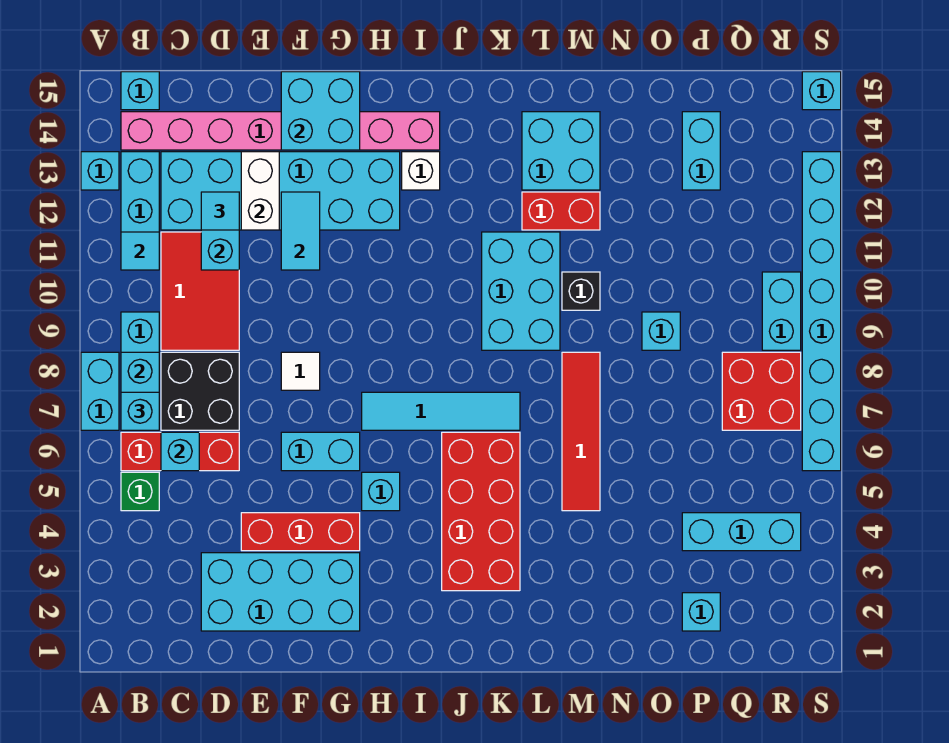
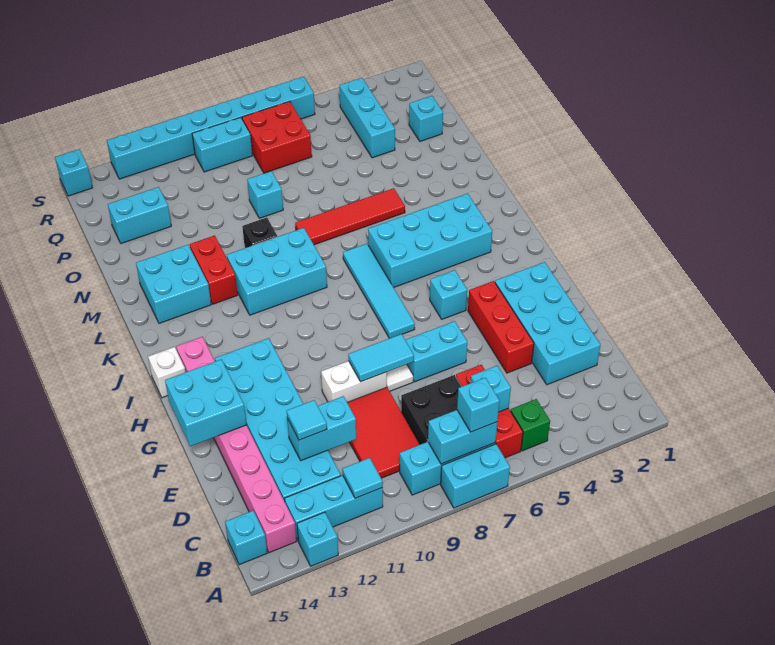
red tile C9:D11 level 1 -> red tile C9:E10 level 1
white brick E12:E13 level 2 -> white brick F9:F10 level 1
cyan brick F6:G6 level 1 -> cyan brick F6:F7 level 1
cyan tile F11:F12 level 2 -> cyan tile F8:F9 level 2
white brick I13 level 1 -> white brick I15 level 1
red brick J3:K6 level 1 -> cyan brick J3:K6 level 1

